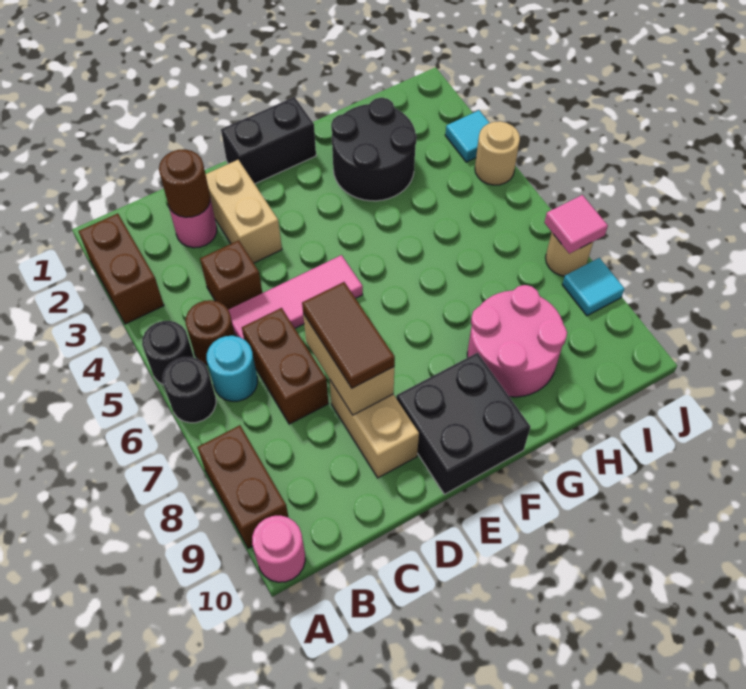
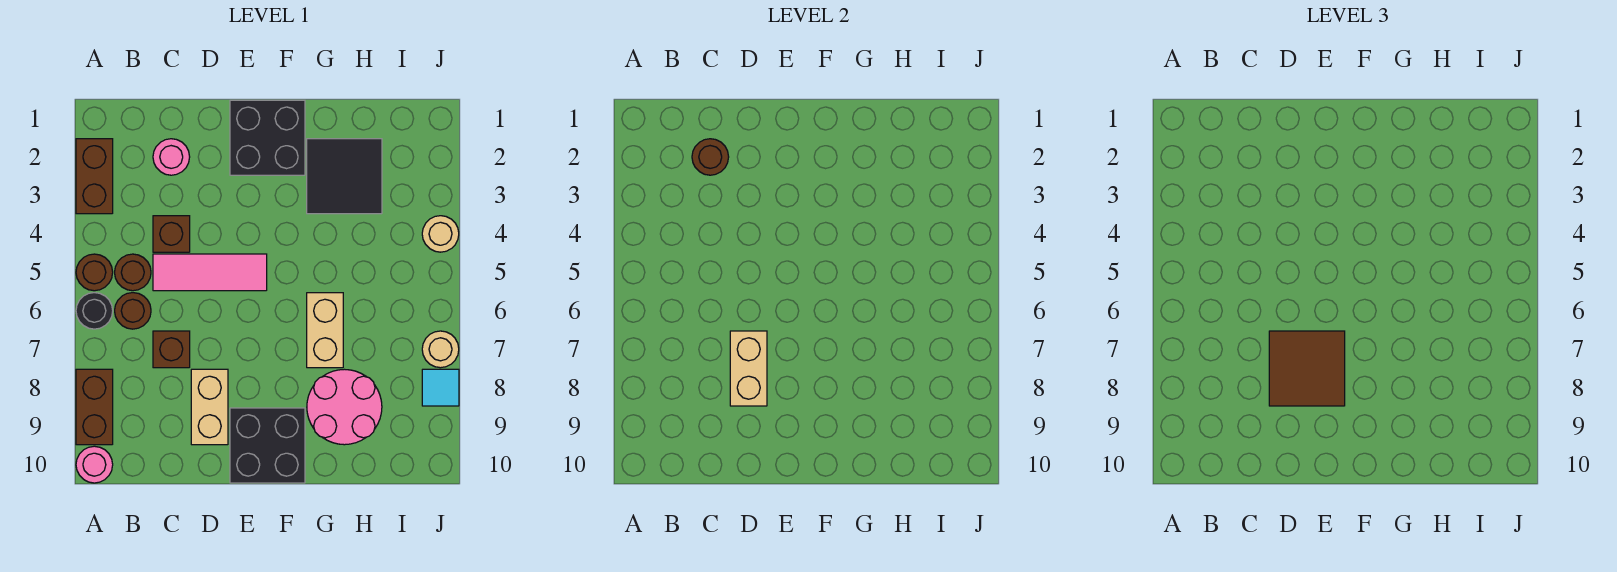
black round brick A5 level 1 -> brown round brick A5 level 1
cyan round brick B6 level 1 -> brown round brick B6 level 1
brown brick C6:C7 level 1 -> brown brick C7 level 1
tan brick D2:D3 level 1 -> tan brick G6:G7 level 1
brown tile D7:D8 level 3 -> brown tile D7:E8 level 3
black brick E1:F1 level 1 -> black brick E1:F2 level 1
black round brick G2:H3 level 1 -> black tile G2:H3 level 1
cyan tile J3 level 1 -> none
pink tile J7 level 2 -> none

